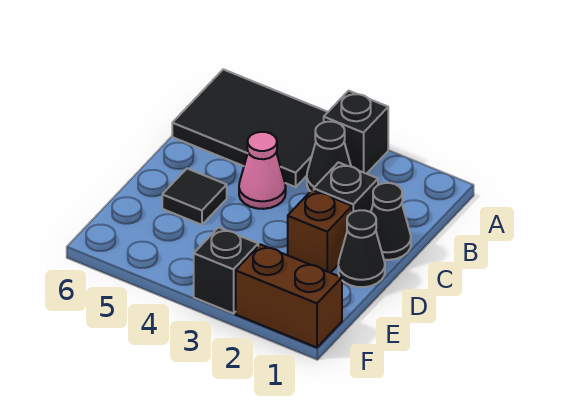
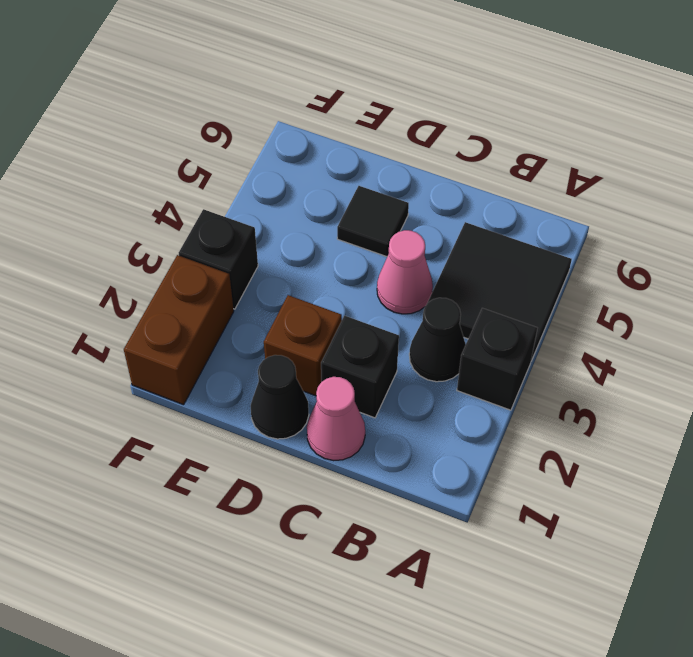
black tile A4:B6 level 1 -> black tile A4:B5 level 1
black cone C1 level 1 -> pink cone C1 level 1

